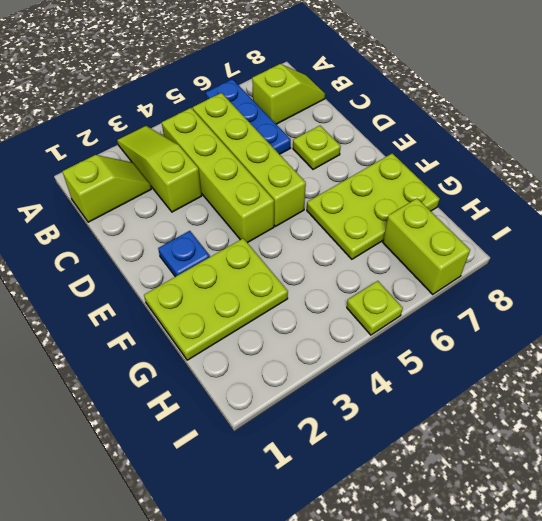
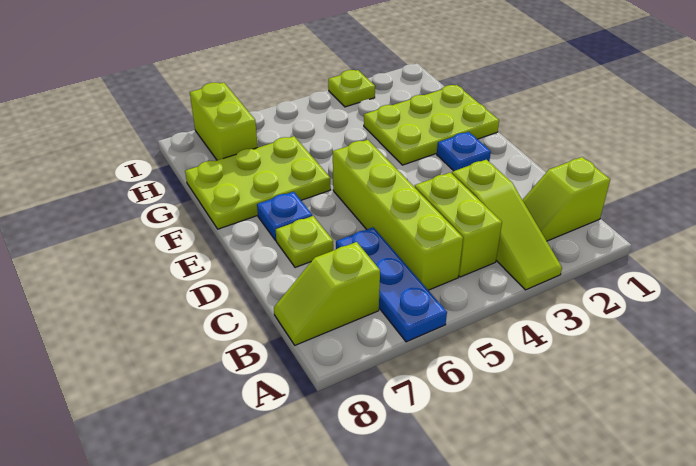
lime brick B4:E4 level 1 -> lime brick B4:C4 level 1
none -> blue plate E7 level 1
lime plate I5 level 1 -> lime plate I3 level 1

